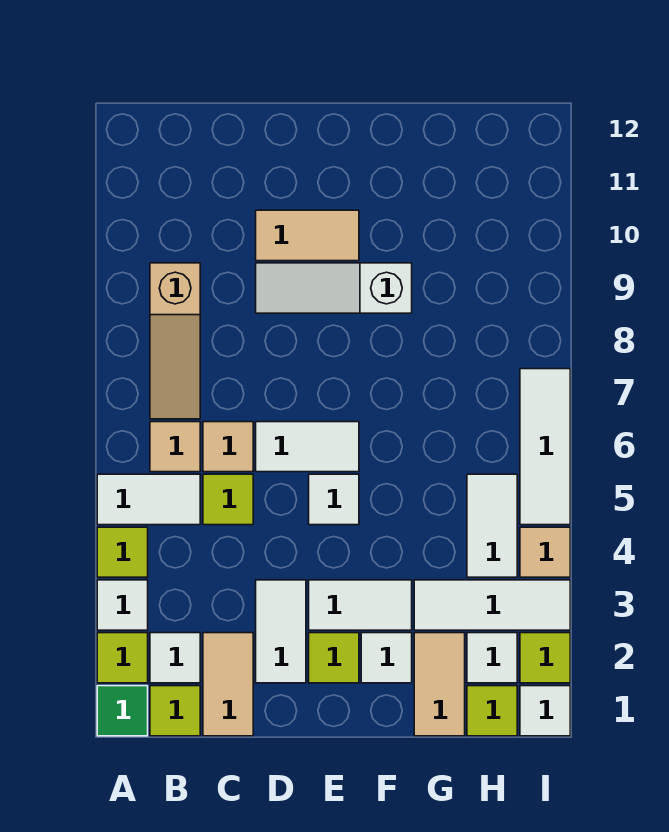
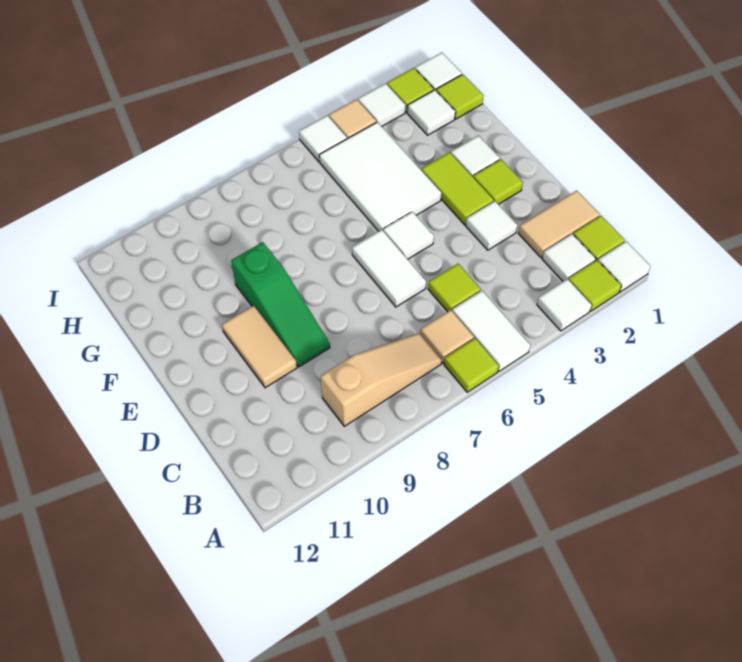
green tile A1 level 1 -> white tile A1 level 1
lime tile A4 level 1 -> lime tile A6 level 1
tan tile C6 level 1 -> none
white tile D2:D3 level 1 -> white tile D3 level 1
white slope D9:F9 level 1 top F -> green slope D9:F9 level 1 top F
white tile E3:F3 level 1 -> lime tile E3:F3 level 1
tan tile G1:G2 level 1 -> none
white tile G3:I3 level 1 -> white tile I3 level 1
white tile H4:H5 level 1 -> white tile F4:H5 level 1
white tile I5:I7 level 1 -> white tile I5 level 1

